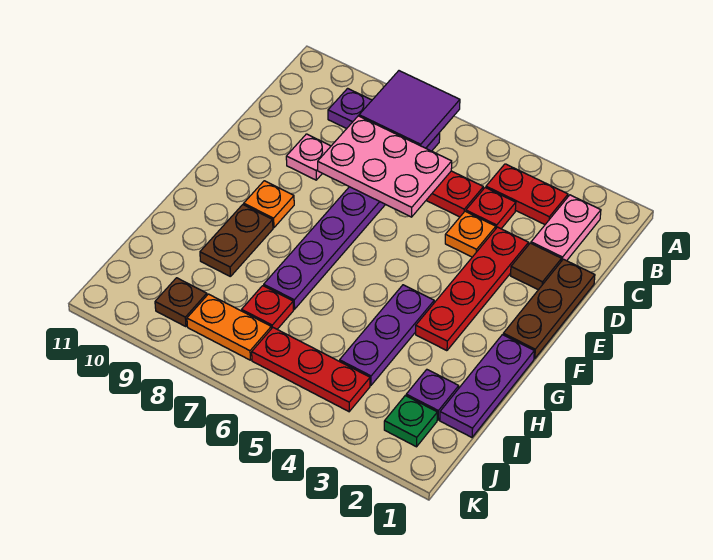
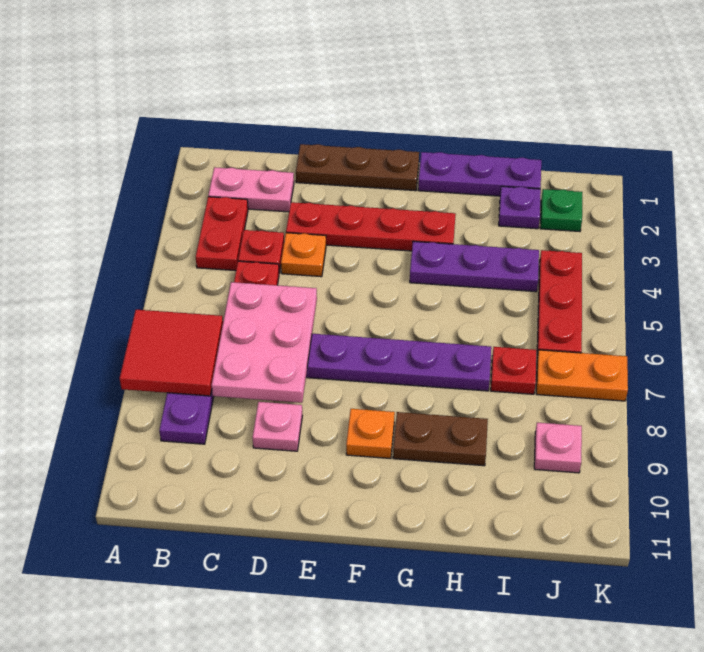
purple tile A7:B8 level 2 -> red tile A7:B8 level 2
brown tile D2 level 1 -> none
orange plate J7:J8 level 1 -> orange plate J7:K7 level 1
brown plate J9 level 1 -> pink plate J9 level 1

